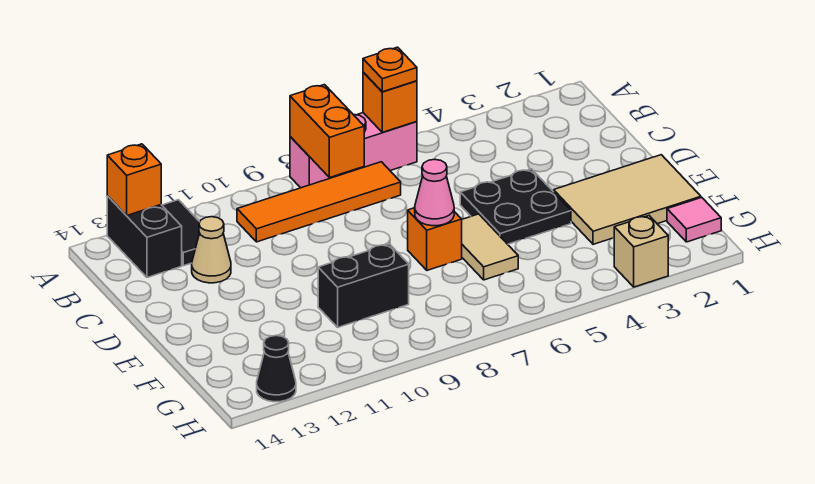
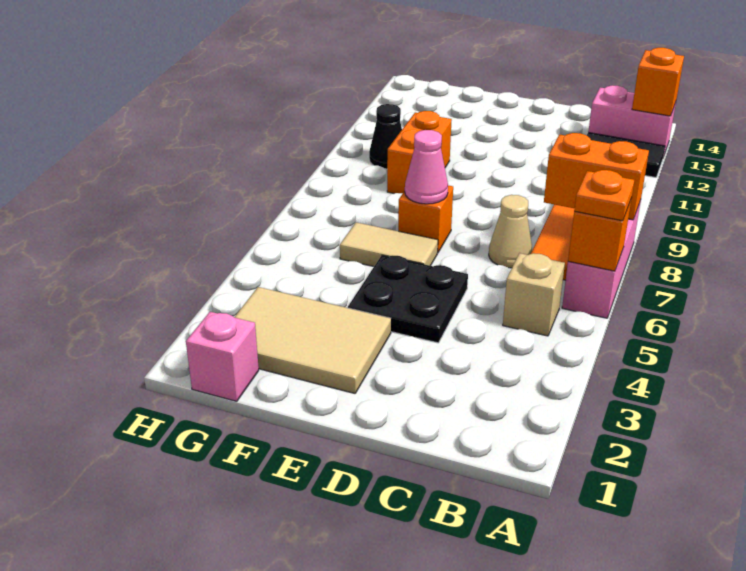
black brick A13:B13 level 1 -> pink brick A13:B13 level 1
tan cone C12 level 1 -> tan cone C7 level 1
tan tile E1:F3 level 1 -> tan tile E2:G3 level 1
black brick F9:F10 level 1 -> orange brick F9:F10 level 1
pink tile G1 level 1 -> pink brick G1 level 1
tan brick H3 level 1 -> tan brick B5 level 1
black cone H13 level 1 -> black cone G10 level 1

